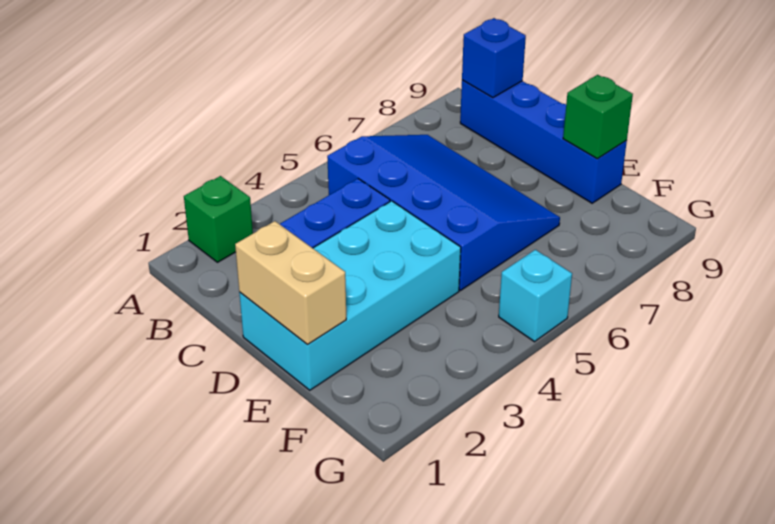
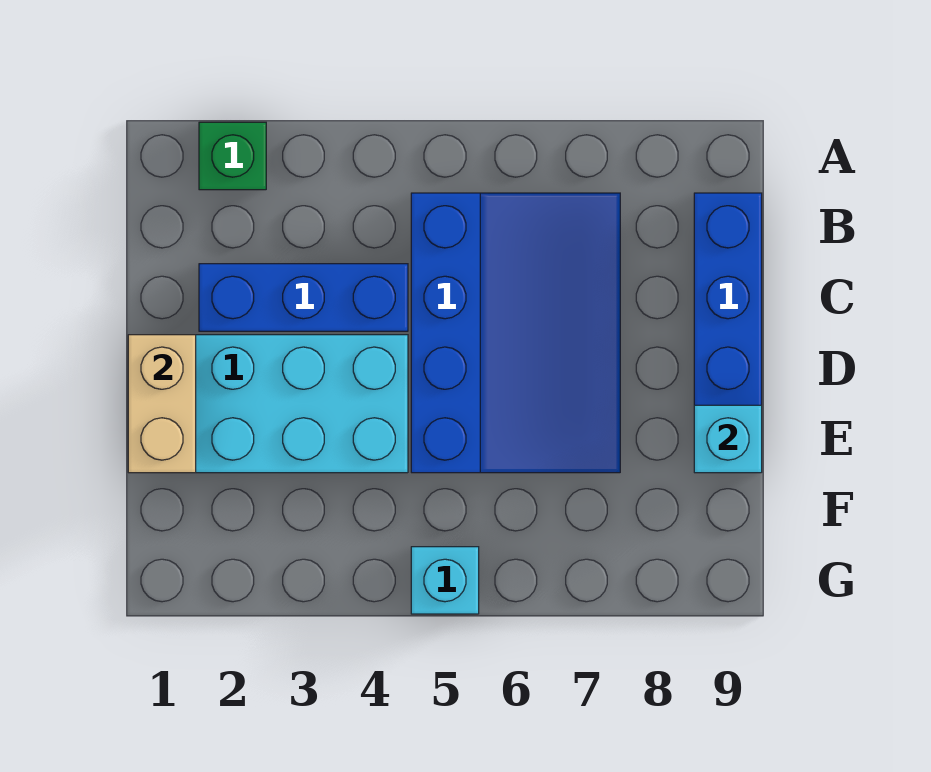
blue brick B9 level 2 -> none
green brick E9 level 2 -> cyan brick E9 level 2

